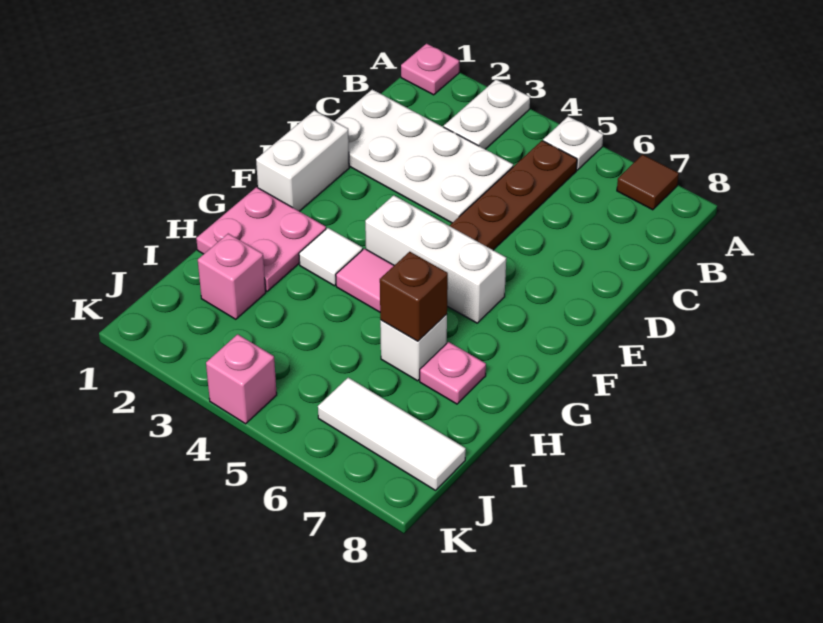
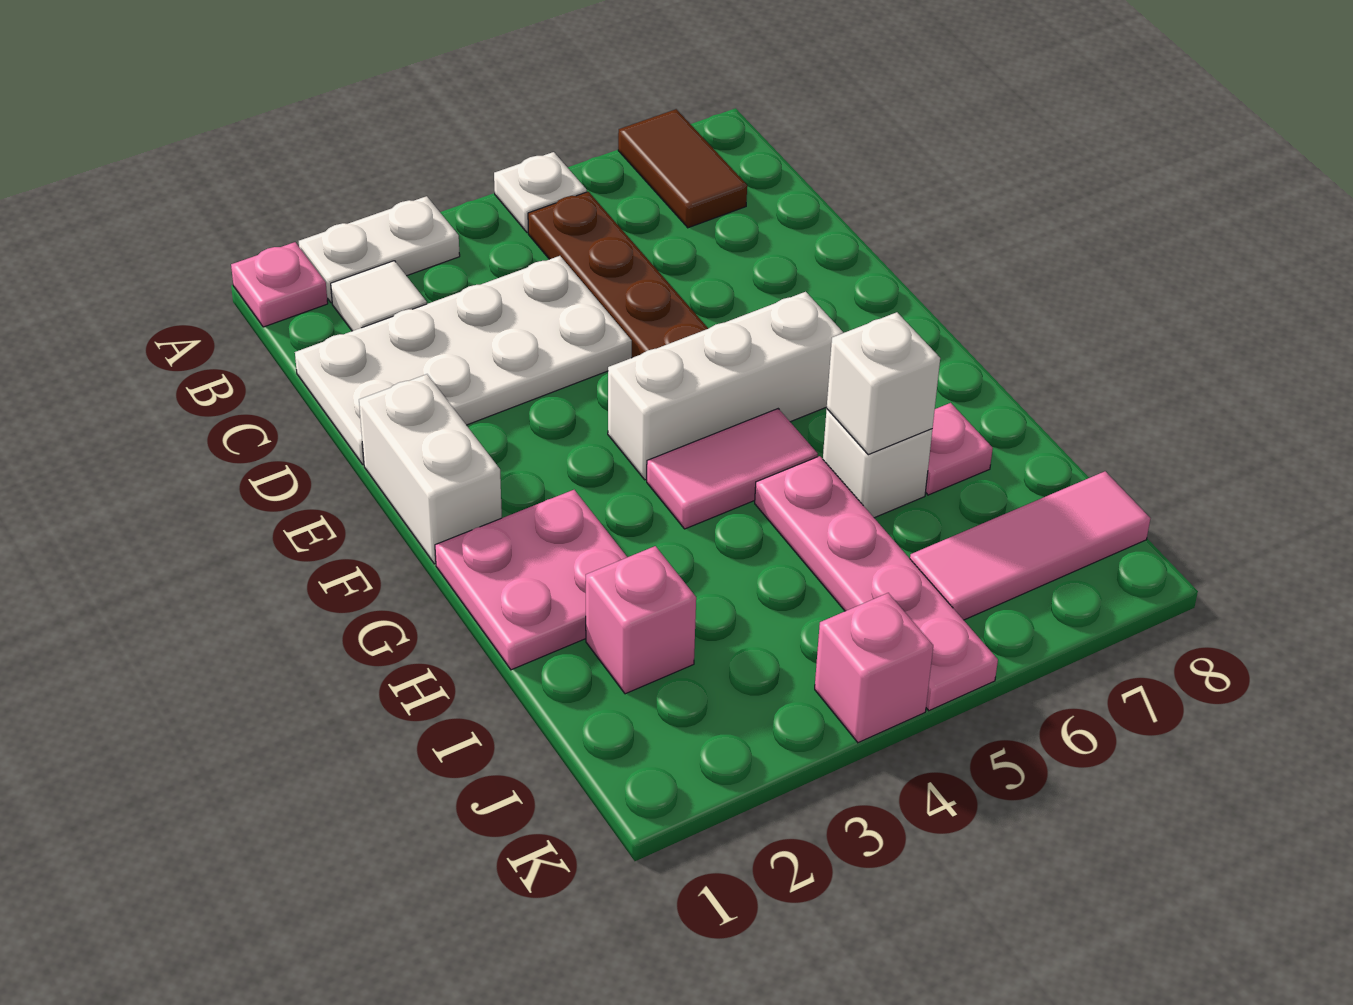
white plate A3:B3 level 1 -> white plate A2:A3 level 1
brown tile A7 level 1 -> brown tile A7:B7 level 1
white tile G3 level 1 -> white tile B2 level 1
none -> pink plate H5:K5 level 1
brown brick H6 level 2 -> white brick H6 level 2
white tile J6:J8 level 1 -> pink tile J6:J8 level 1

